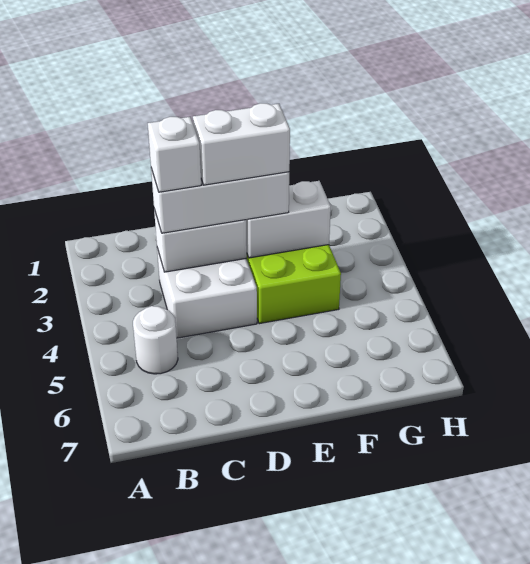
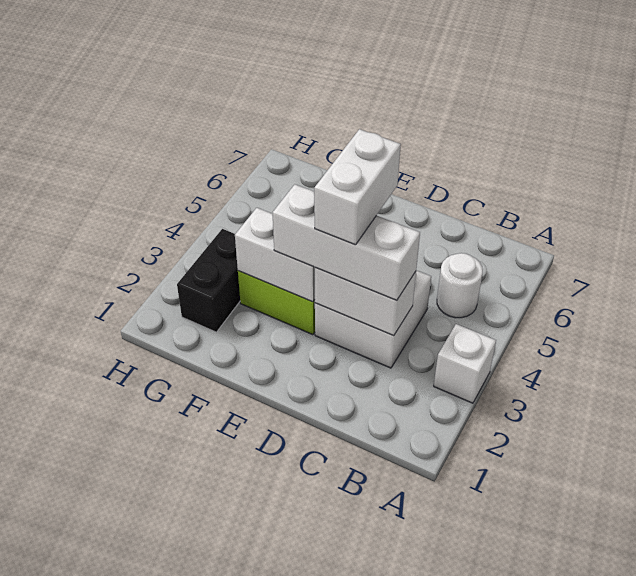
white brick C3 level 4 -> white brick A3 level 1
white brick D3:E3 level 4 -> white brick D3:D4 level 4
none -> black brick G2:G3 level 1

